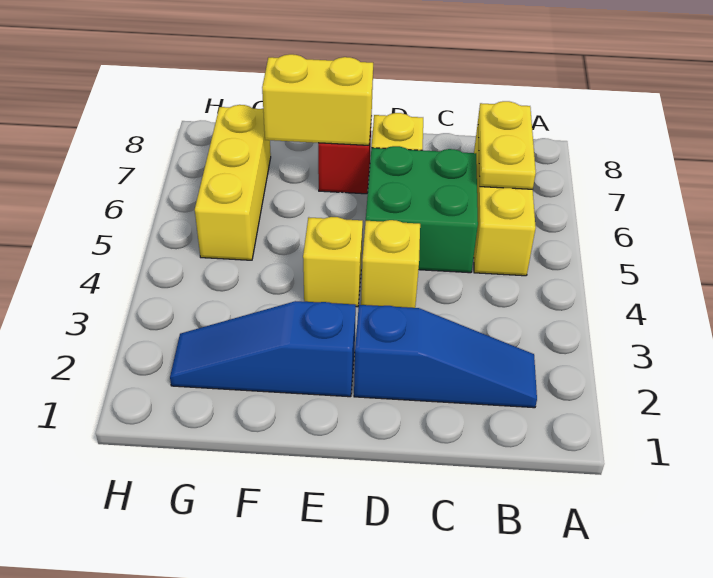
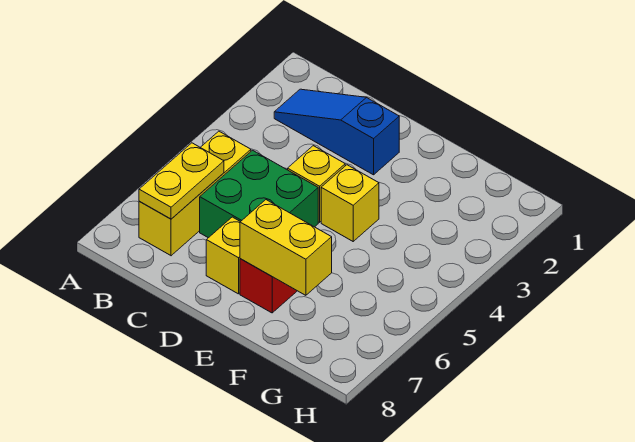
blue slope E2:G2 level 1 top E -> none
yellow brick G5:G7 level 1 -> none

